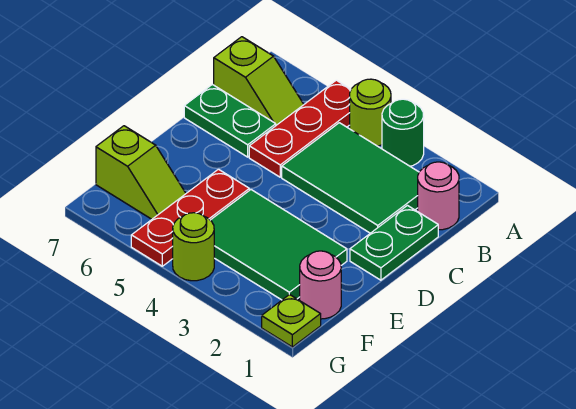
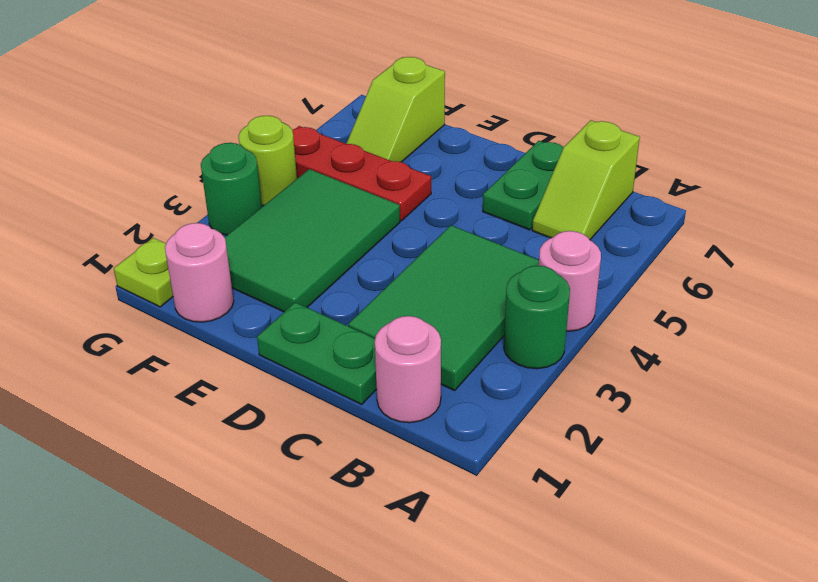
lime round brick A4 level 1 -> pink round brick A4 level 1
red plate A5:C5 level 1 -> none
none -> green round brick G3 level 1

